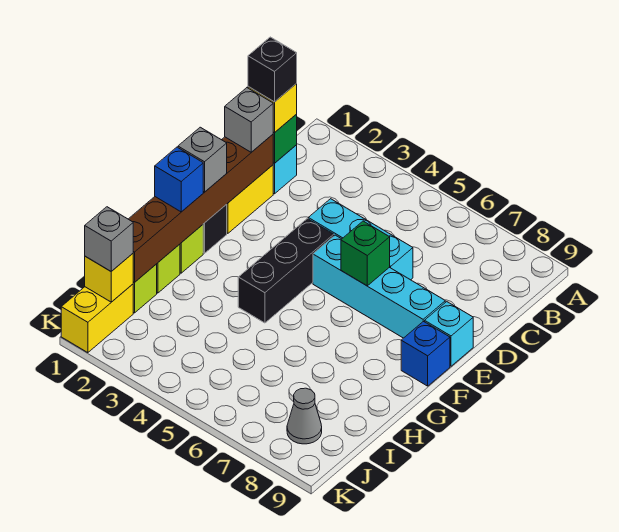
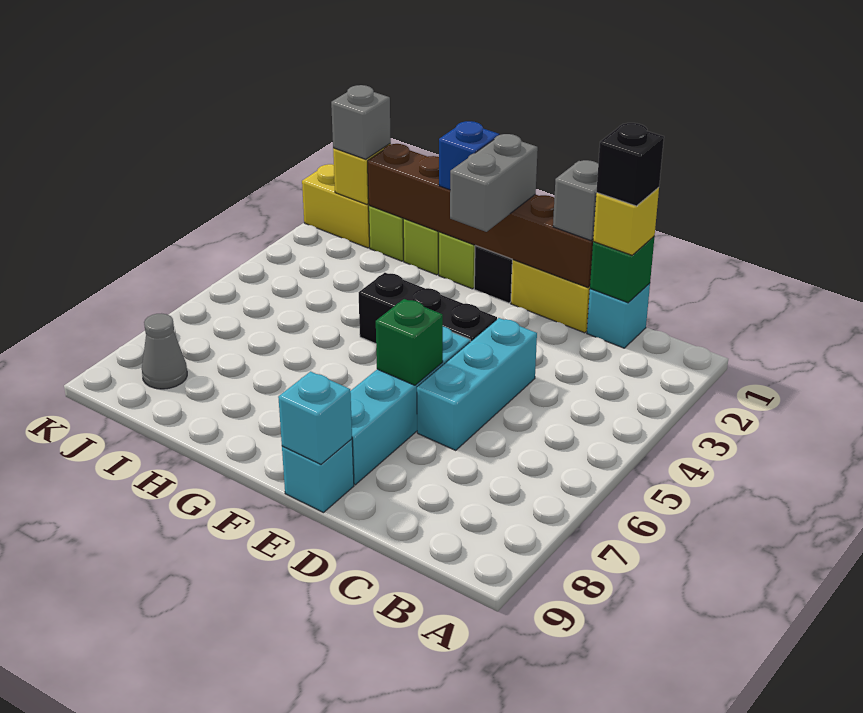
none -> cyan brick E9 level 2
grey brick F1 level 3 -> grey brick F1:F2 level 3
blue brick F9 level 1 -> none

